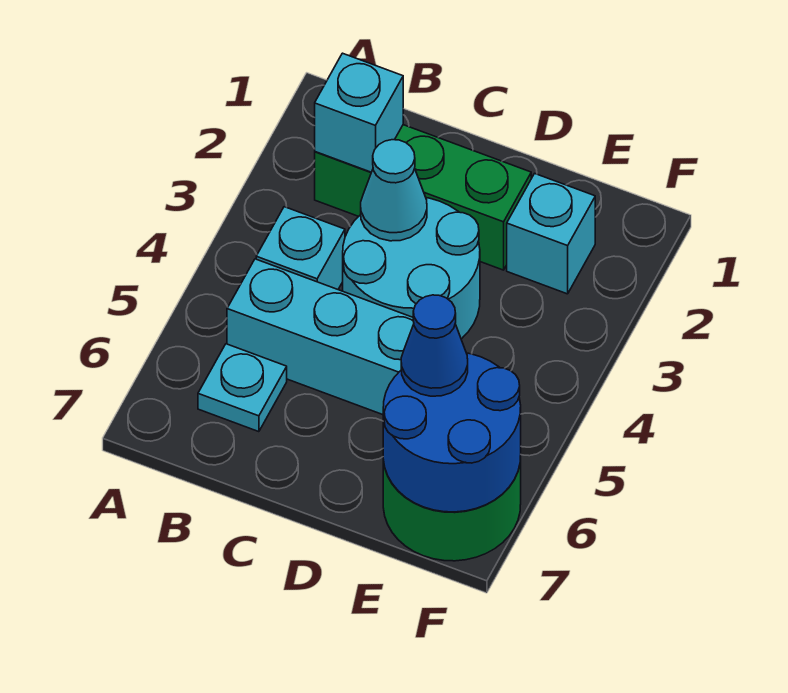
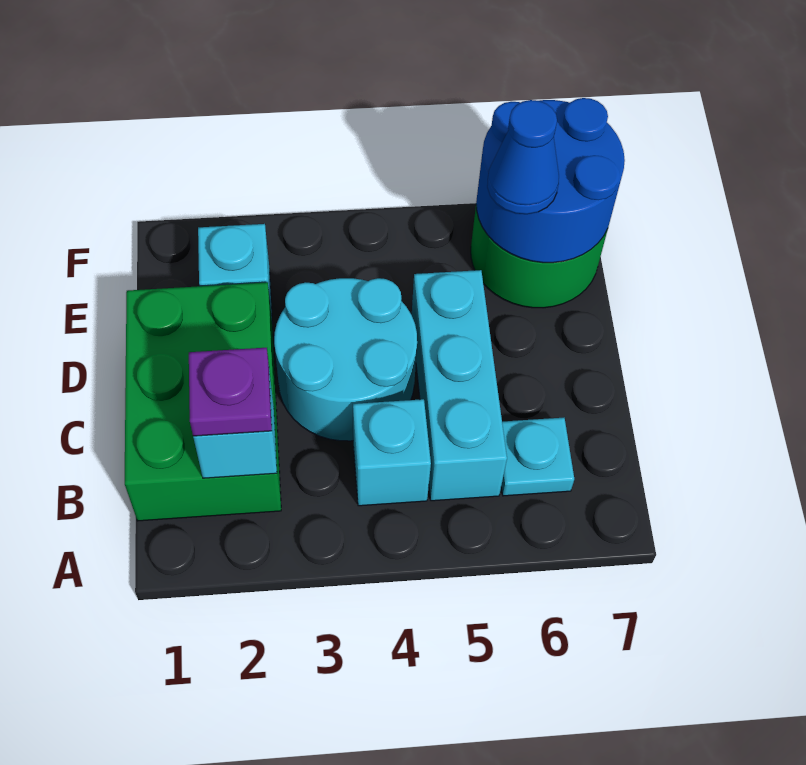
green brick B2:D2 level 1 -> green brick B1:D2 level 1
none -> purple plate B2 level 3
cyan cone C3 level 2 -> none

